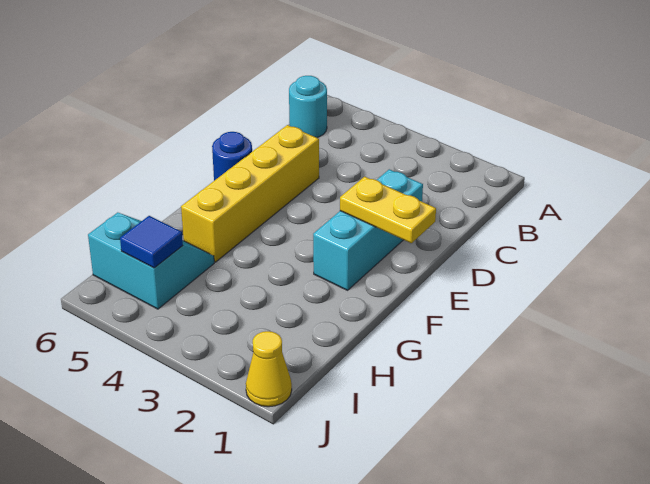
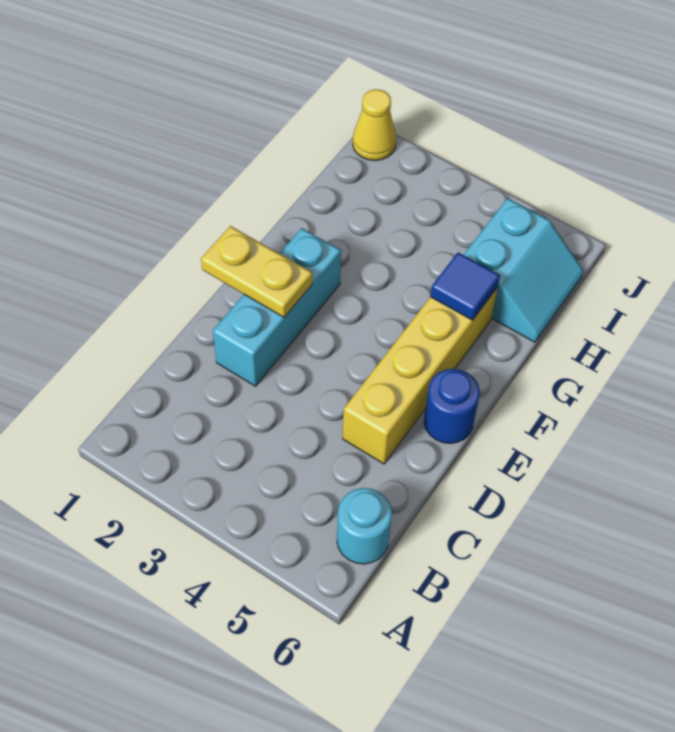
cyan slope H5:I6 level 1 top I -> cyan slope H5:I6 level 1 top 5
blue tile I5 level 2 -> blue tile G5 level 2

